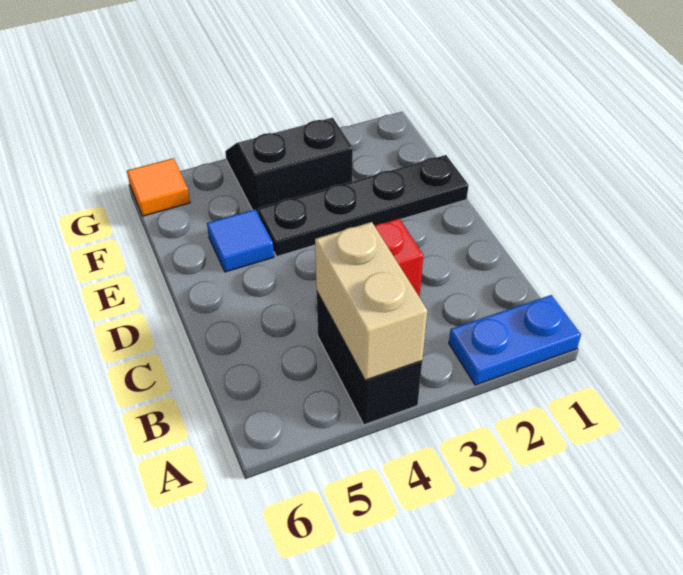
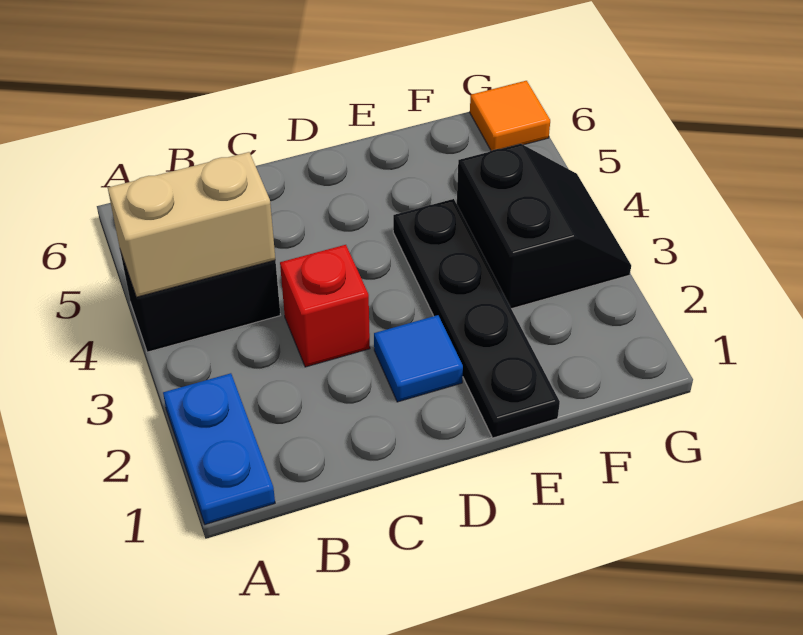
blue tile E5 level 1 -> blue tile D2 level 1

